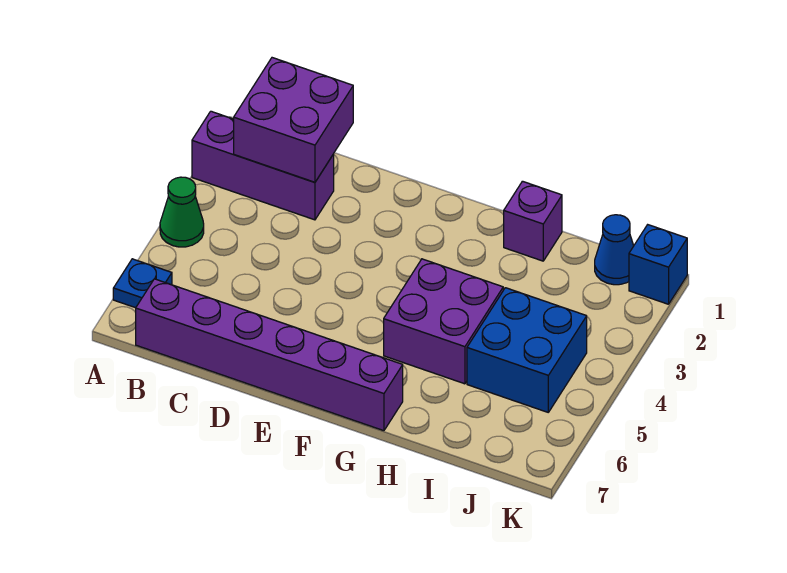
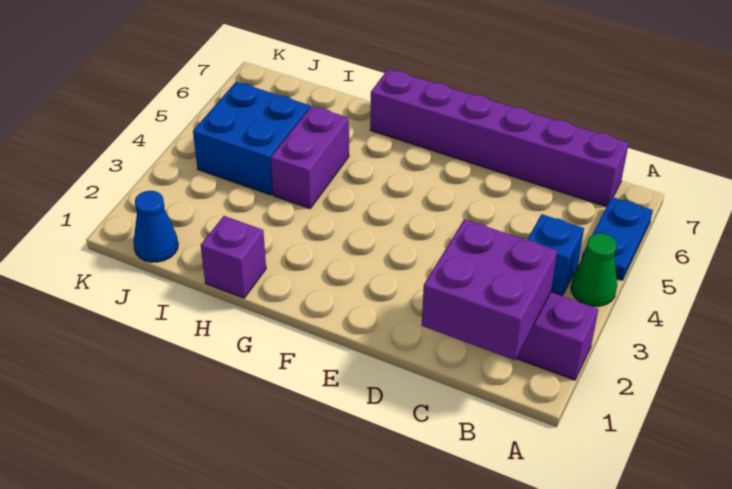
blue plate A6 level 1 -> blue plate A5:A6 level 1
purple brick G4:H5 level 1 -> purple brick H4:H5 level 1
blue brick K1 level 1 -> blue brick B4 level 1

